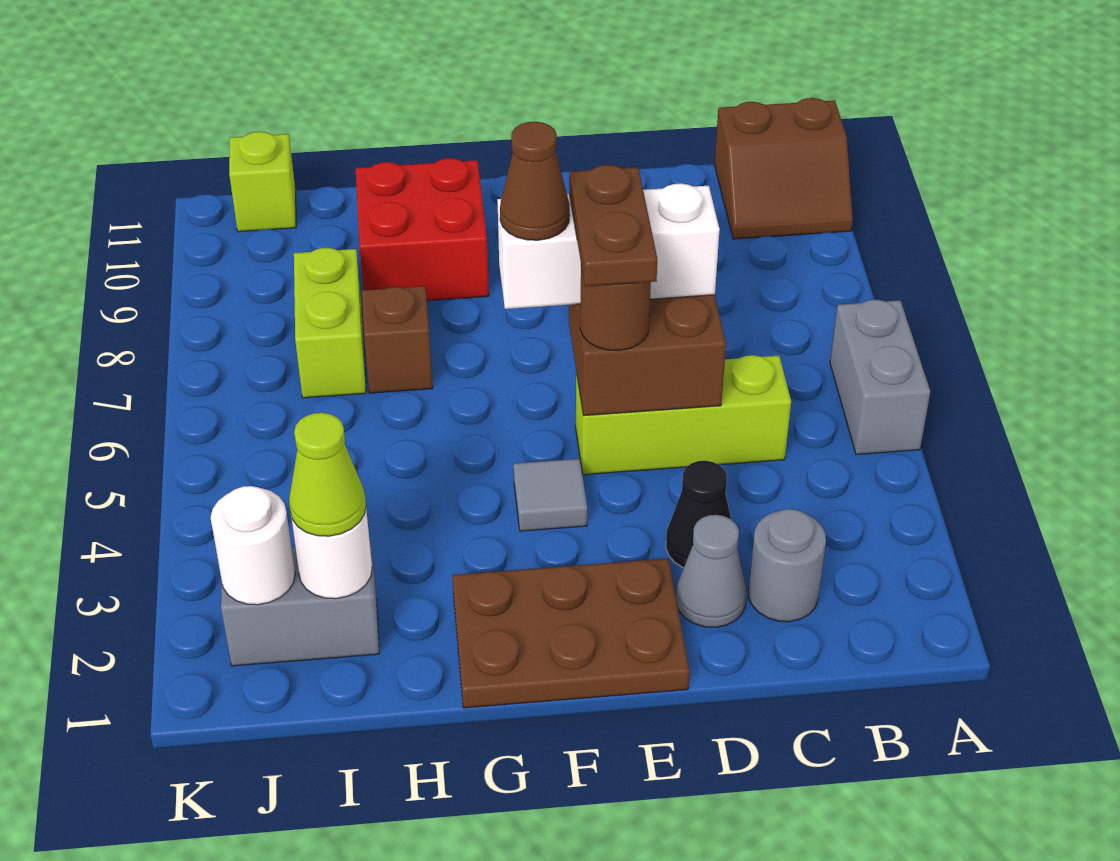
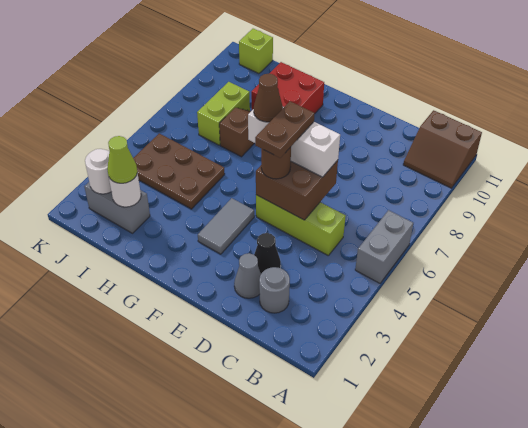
brown plate E1:G2 level 1 -> brown plate H4:J5 level 1
grey tile F4 level 1 -> grey tile F3:F4 level 1

